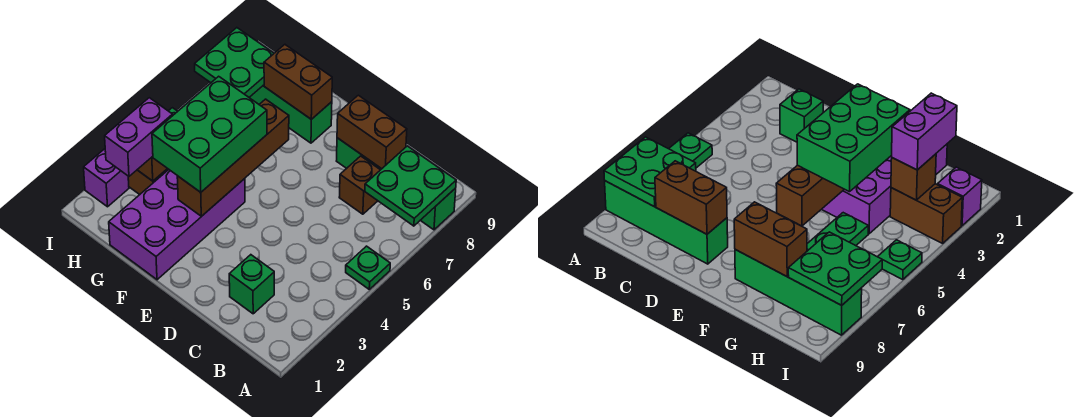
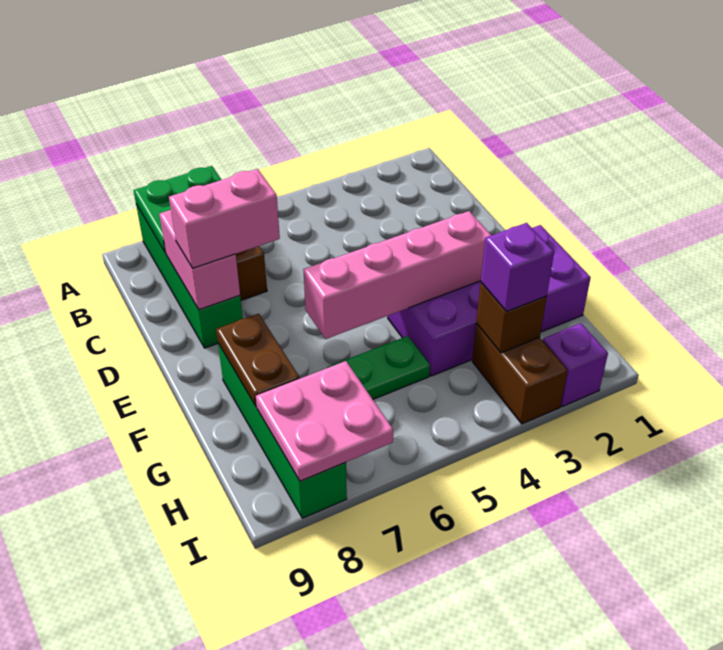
green plate A5 level 1 -> none
green brick C2 level 1 -> none
brown brick C8:D8 level 2 -> pink brick C8:D8 level 2
none -> pink brick D7:D8 level 3
brown brick F3:F6 level 2 -> pink brick F3:F6 level 2
green brick F3:G5 level 3 -> none
brown brick F8:G8 level 2 -> brown plate F8:G8 level 2
purple brick H2:H3 level 3 -> purple brick H3 level 3
green plate H7:I8 level 2 -> pink plate H7:I8 level 2
green plate I5 level 1 -> none

